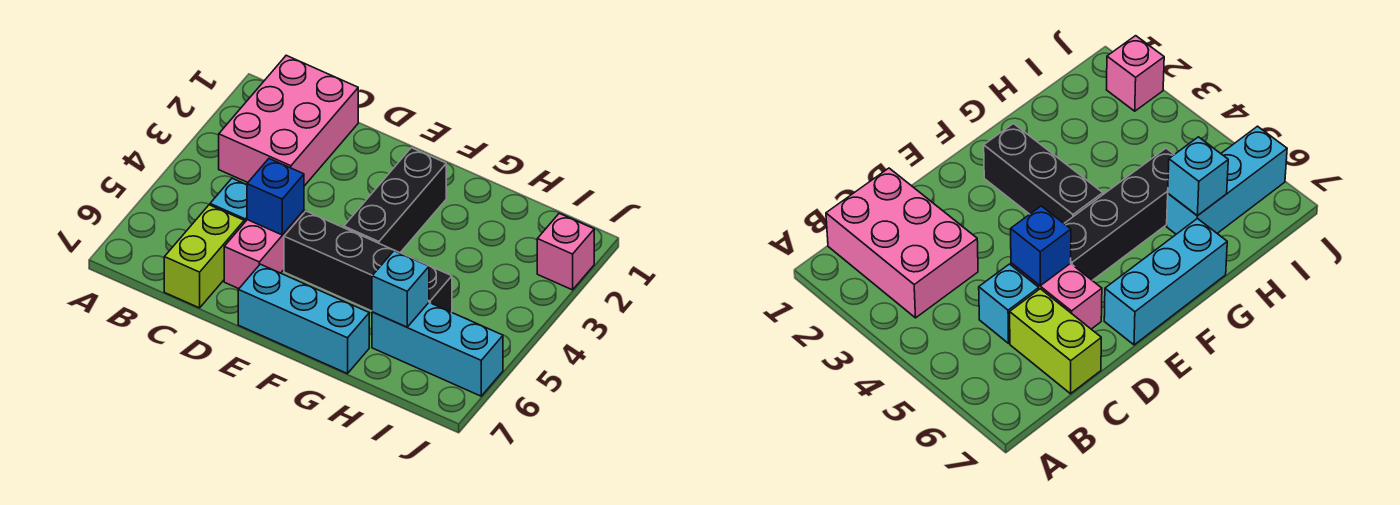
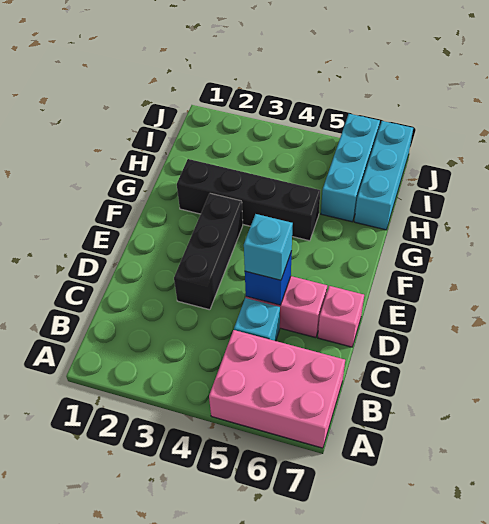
pink brick B1:C3 level 1 -> pink brick A5:B7 level 1
lime brick C6:C7 level 1 -> none
black brick E5:H5 level 1 -> black brick G2:G5 level 1
cyan brick E7:G7 level 1 -> cyan brick H7:J7 level 1
black brick F2:F4 level 1 -> black brick D3:F3 level 1
cyan brick H6 level 2 -> cyan brick D5 level 3
pink brick J2 level 1 -> pink brick D7 level 1

